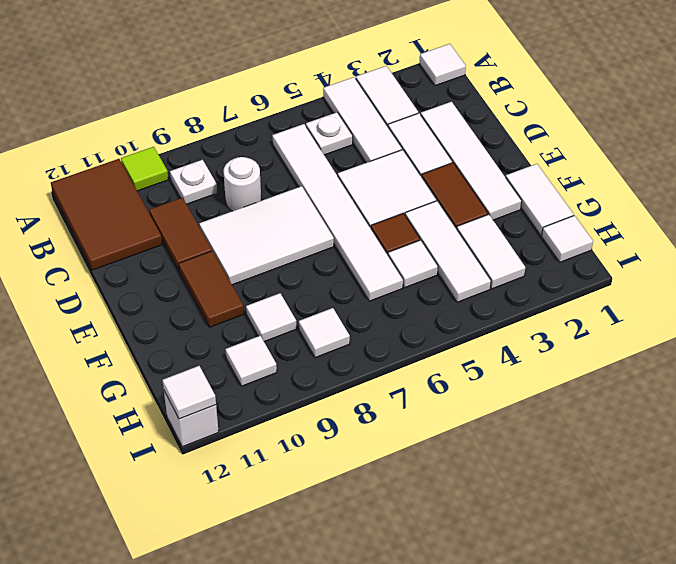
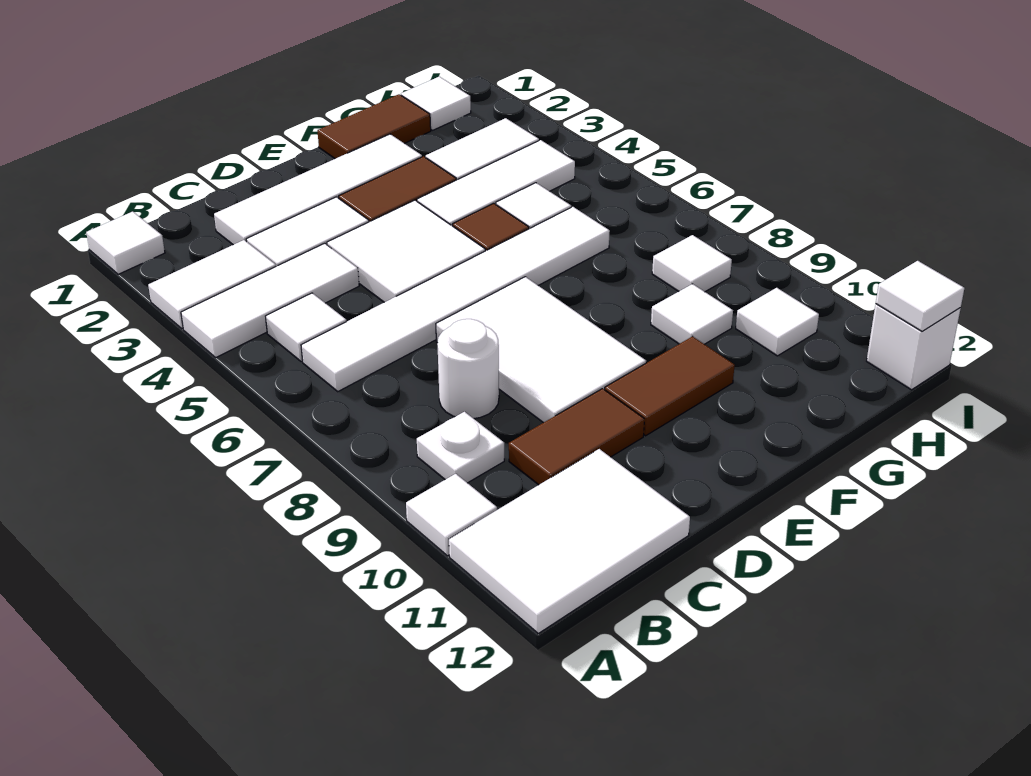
lime tile A10 level 1 -> white tile A10 level 1
brown tile A11:C12 level 1 -> white tile A11:C12 level 1
white plate B5 level 1 -> white tile B5 level 1
white tile F1:G1 level 1 -> brown tile F1:G1 level 1

